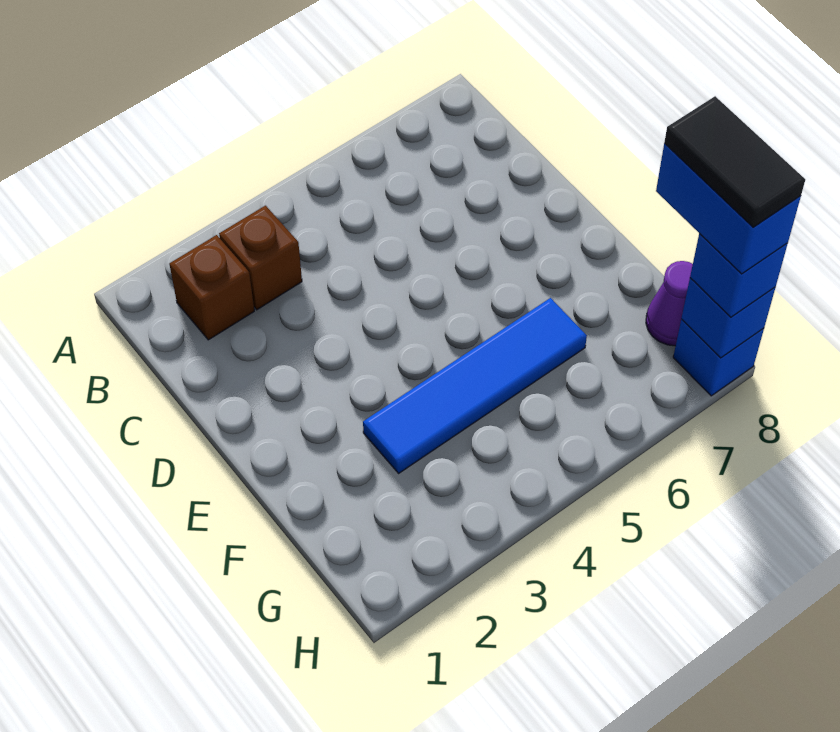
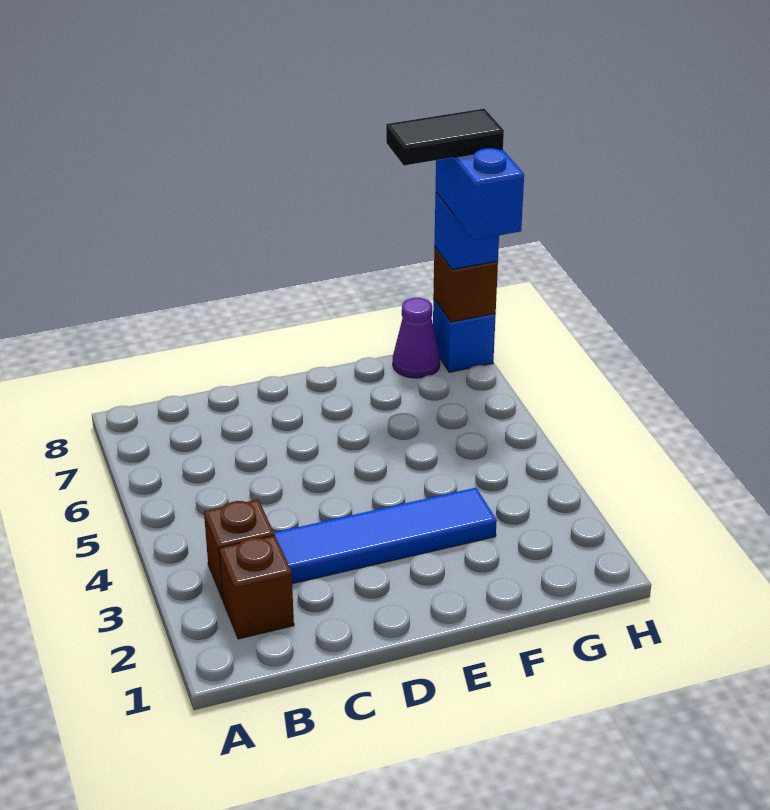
blue tile F3:F6 level 1 -> blue tile C3:F3 level 1
blue brick G8:H8 level 4 -> blue brick H7:H8 level 4
blue brick H8 level 2 -> brown brick H8 level 2

